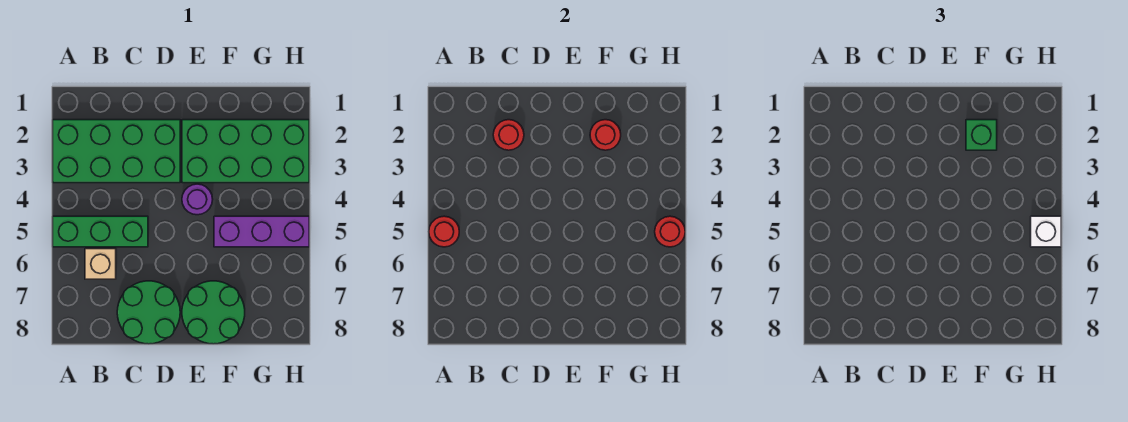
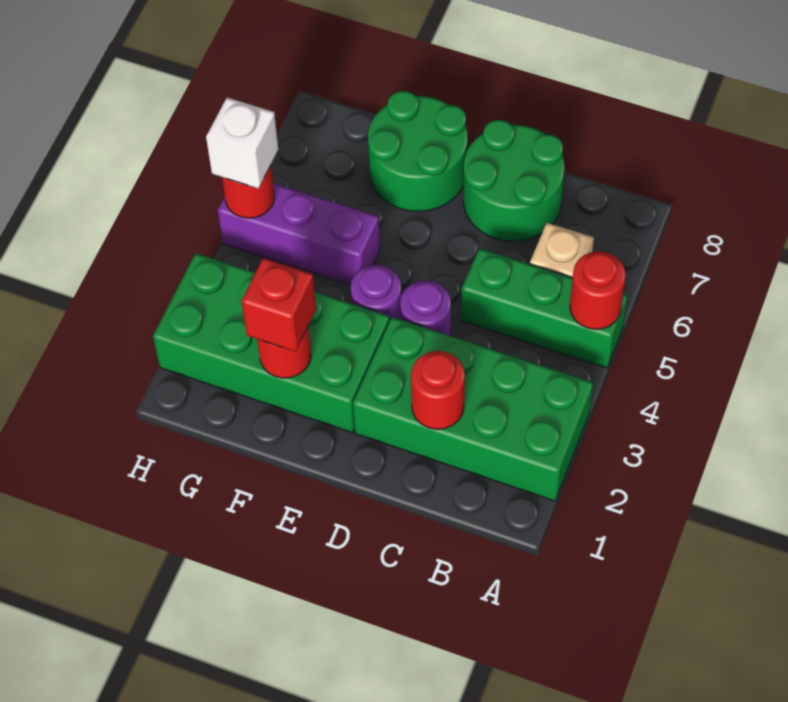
none -> purple round brick D4 level 1
green brick F2 level 3 -> red brick F2 level 3

